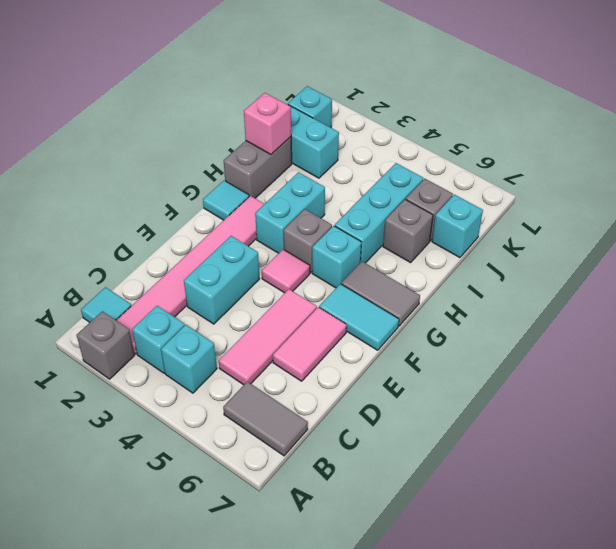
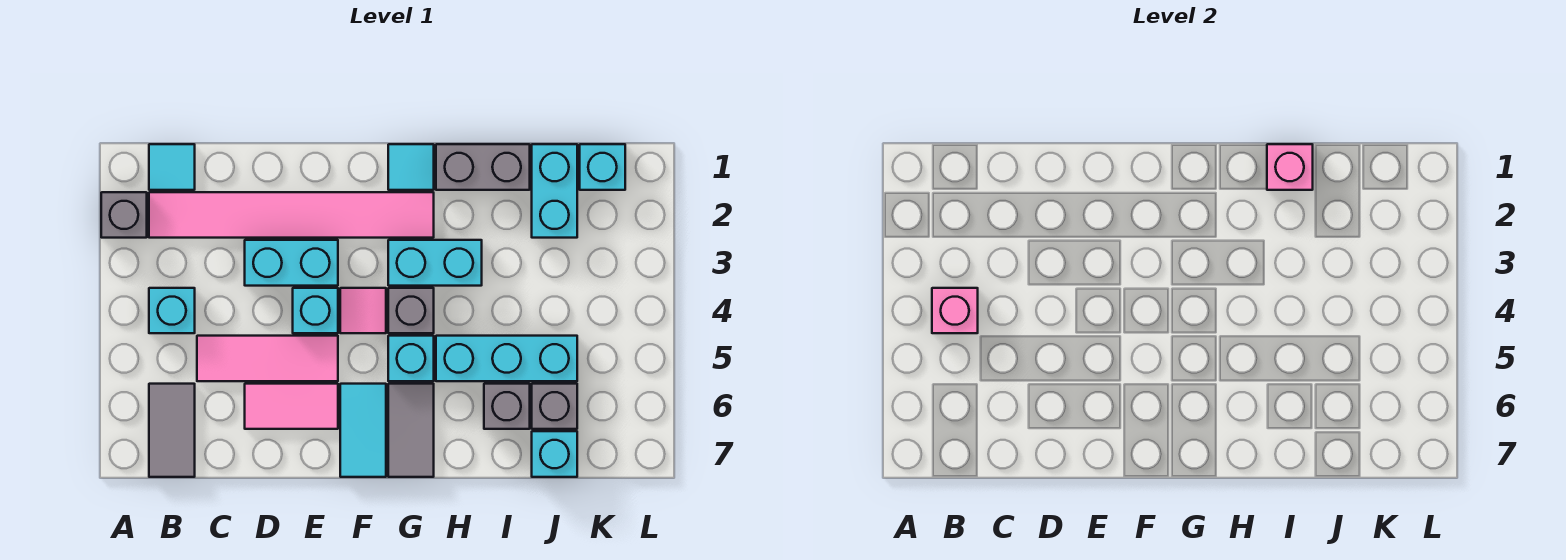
cyan brick B3 level 1 -> cyan brick E4 level 1
none -> pink brick B4 level 2

